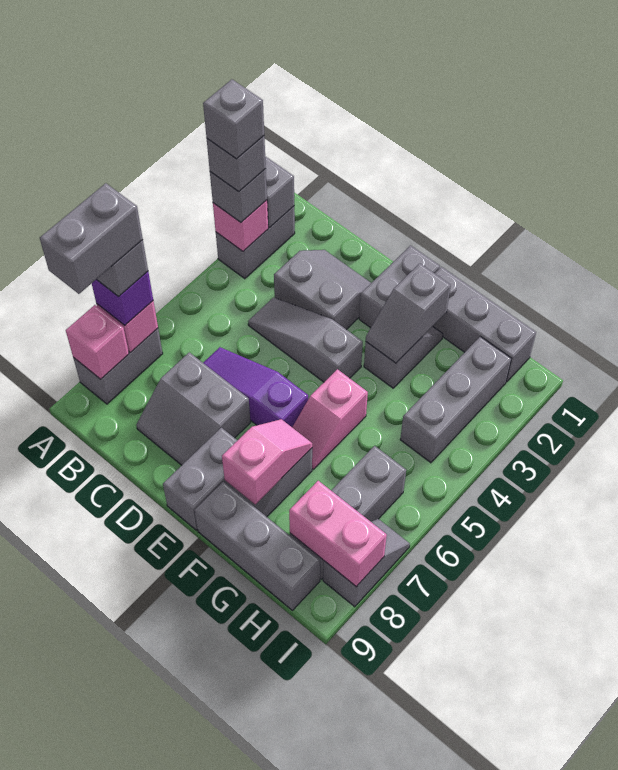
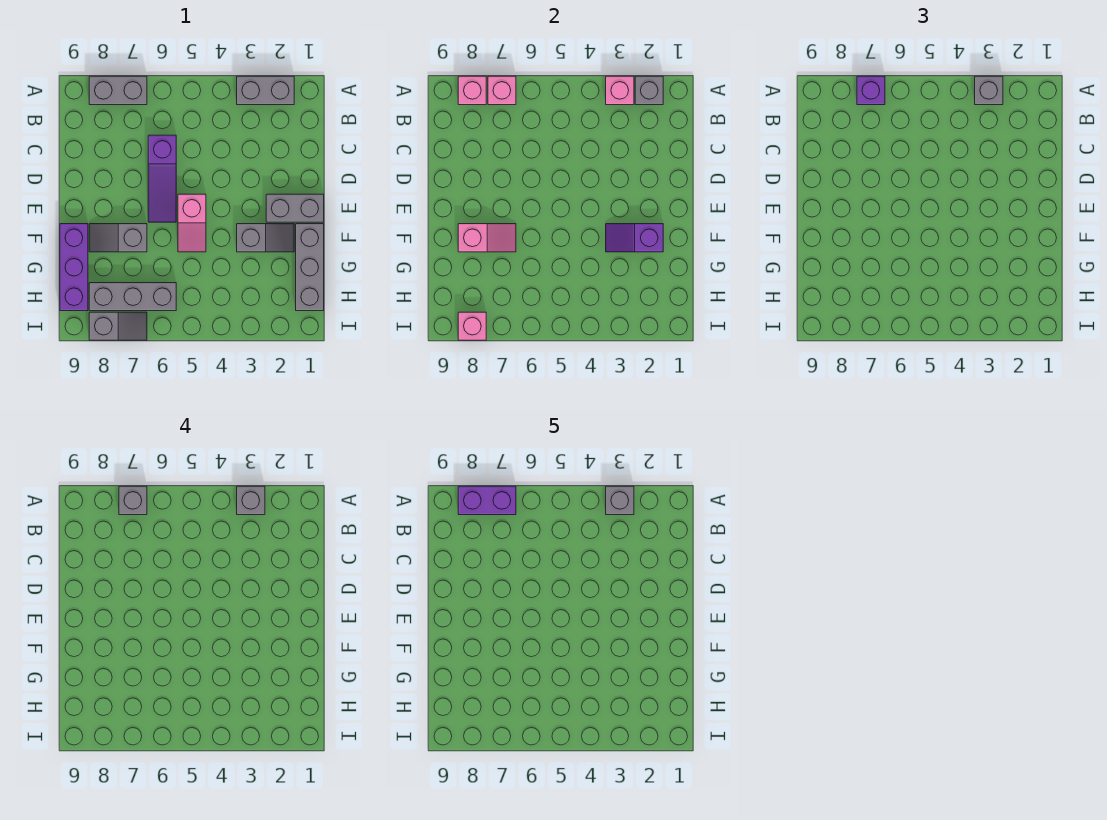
grey brick A7:A8 level 5 -> purple brick A7:A8 level 5
grey slope C2:D3 level 1 top 3 -> none
grey slope C4:E4 level 1 top E -> none
purple slope C6:E6 level 1 top E -> purple slope C6:E6 level 1 top C
grey slope C7:D8 level 1 top 7 -> none
grey brick E8:E9 level 1 -> none
grey slope F2:F3 level 2 top 2 -> purple slope F2:F3 level 2 top 2
pink slope F5:F6 level 1 top 5 -> pink slope E5:F5 level 1 top E
grey brick F9:H9 level 1 -> purple brick F9:H9 level 1
grey brick H2:H4 level 1 -> none
pink brick H8:I8 level 2 -> pink brick I8 level 2

